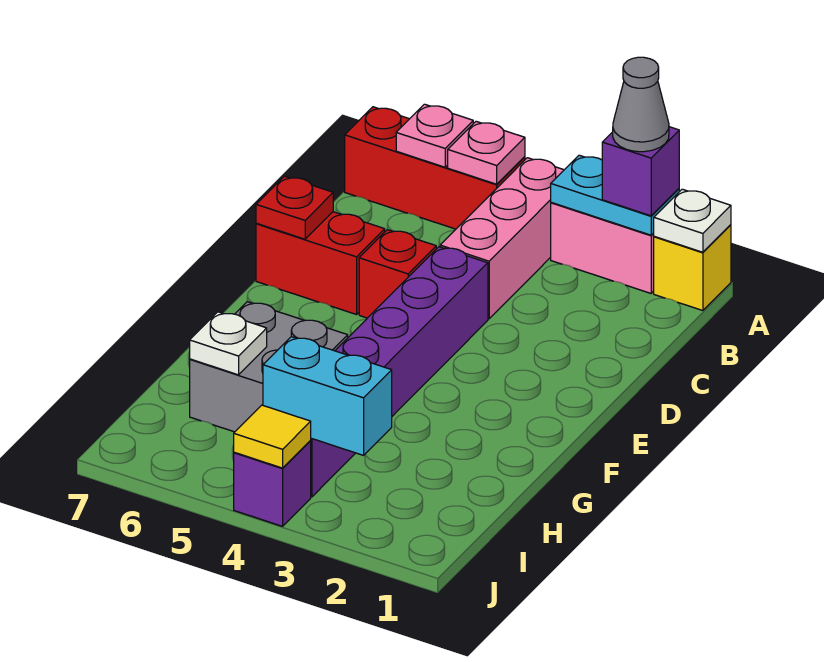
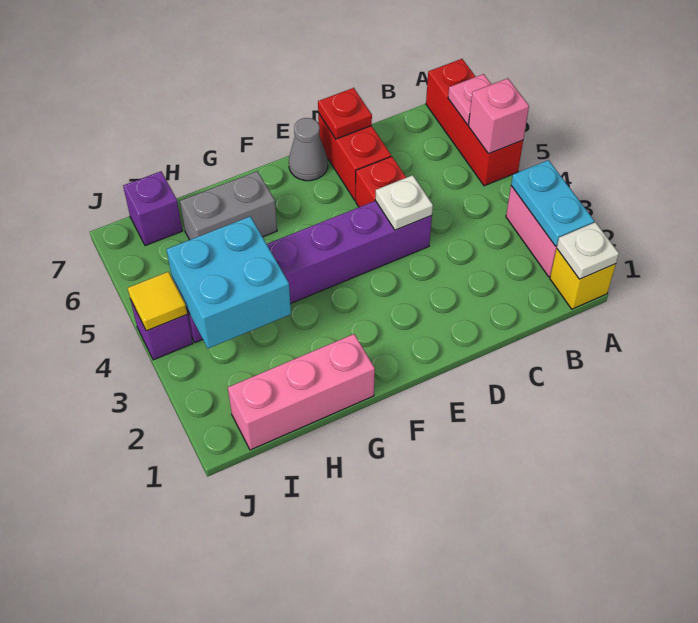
purple brick A2 level 3 -> purple brick I7 level 1
grey cone A2 level 4 -> grey cone E7 level 1
pink brick A4:C4 level 1 -> pink brick G1:I1 level 1
pink plate A5 level 2 -> pink brick A5 level 2
grey brick G5:H6 level 1 -> grey brick G6:H6 level 1
white plate H6 level 2 -> white plate D4 level 2
cyan brick I3:I4 level 2 -> cyan brick H3:I4 level 2

